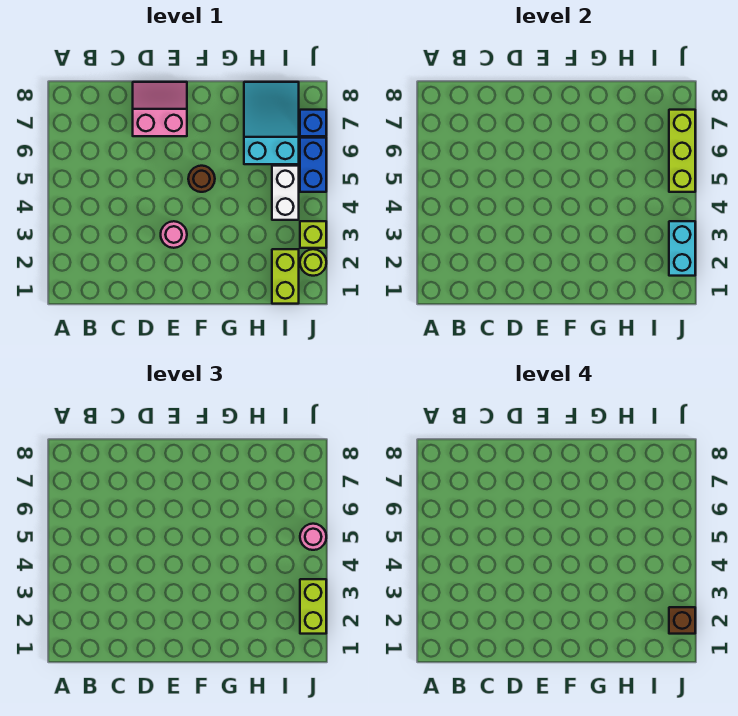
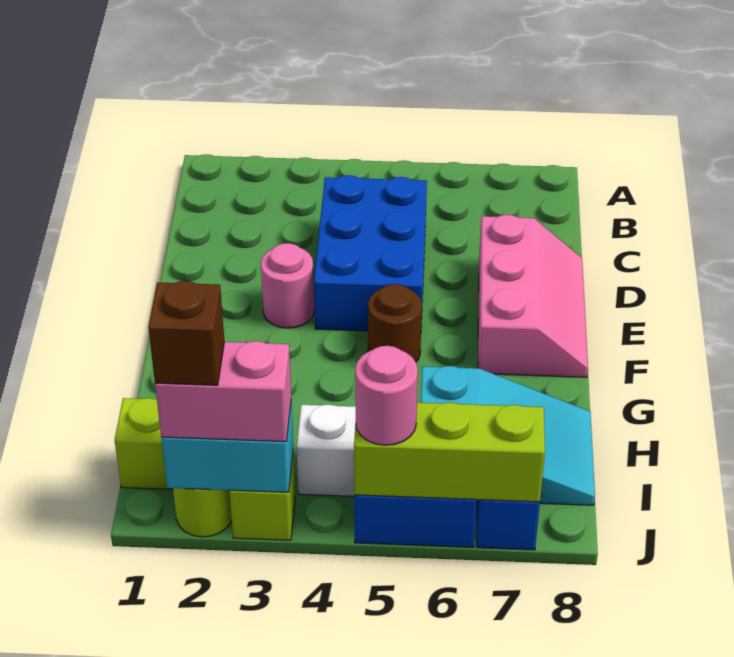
none -> blue brick C4:E5 level 1
pink slope D7:E8 level 1 top 7 -> pink slope D7:F8 level 1 top 7
lime brick J2:J3 level 3 -> pink brick J2:J3 level 3

